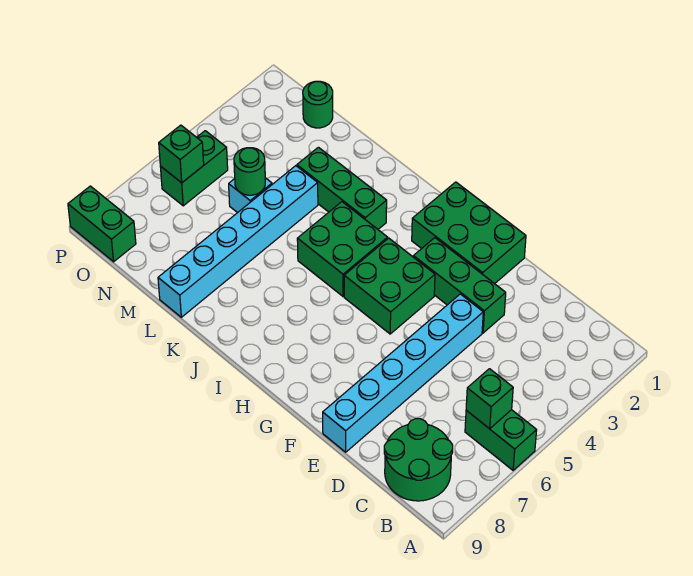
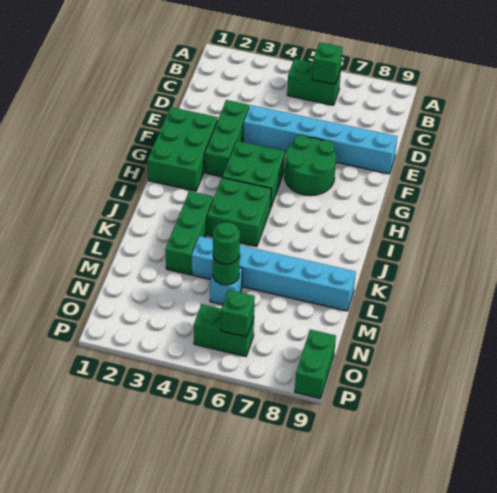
green brick A6:B6 level 1 -> green brick B5:B6 level 1
green round brick B8:C9 level 1 -> green round brick F6:G7 level 1
green round brick N1 level 1 -> green round brick M5 level 3

